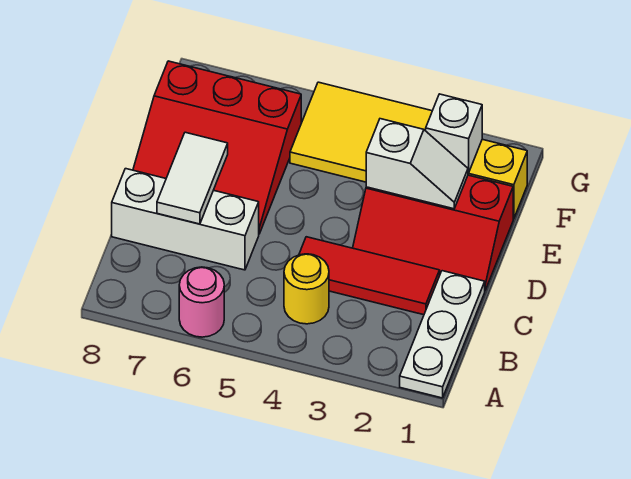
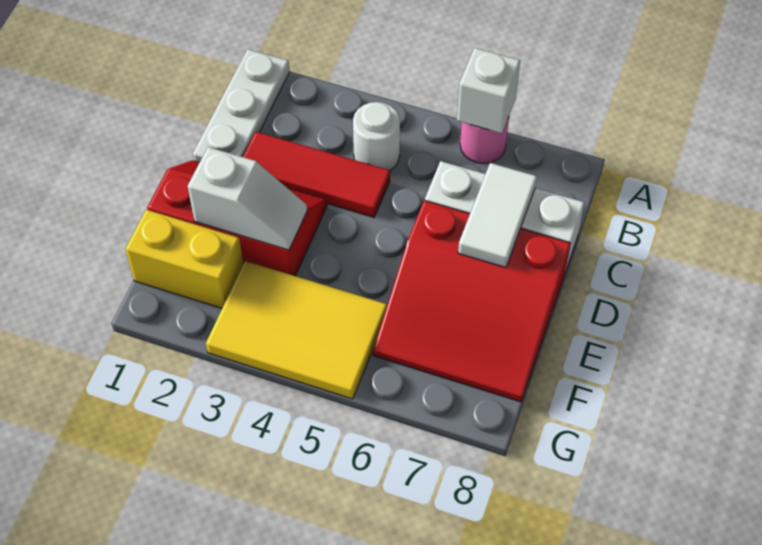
yellow round brick B4 level 1 -> white round brick B4 level 1
red slope D6:F8 level 1 top F -> red slope D6:F8 level 1 top D
white slope E2:E3 level 2 top 3 -> white slope E2:E3 level 2 top 2
white brick F2 level 2 -> white brick A6 level 2

